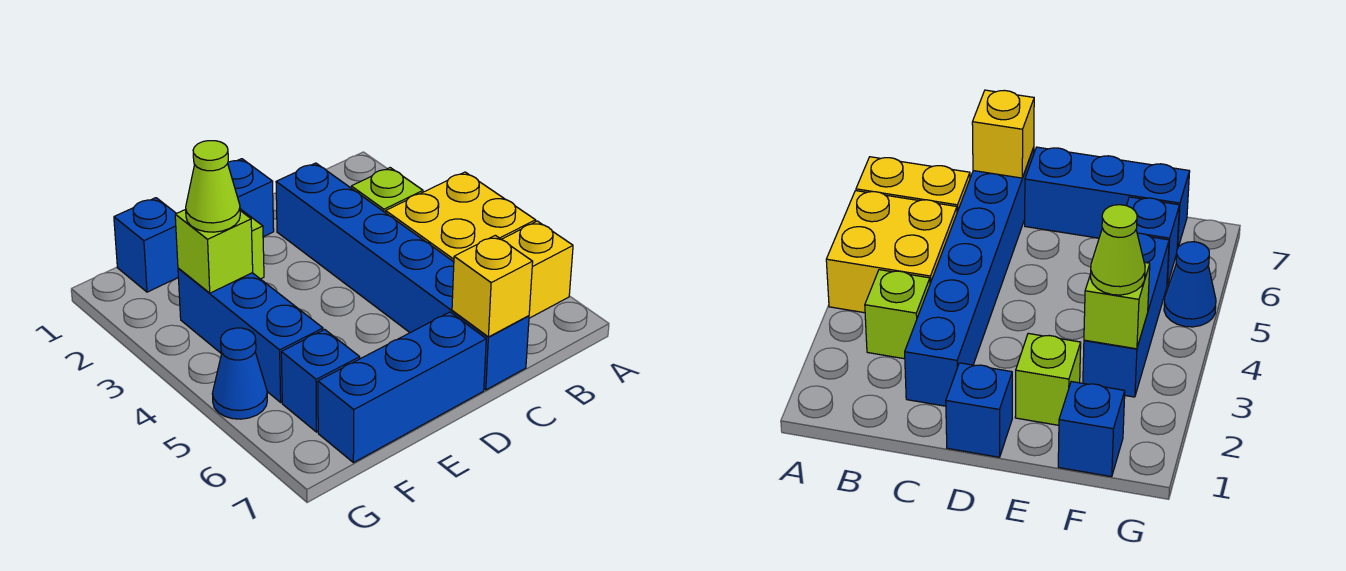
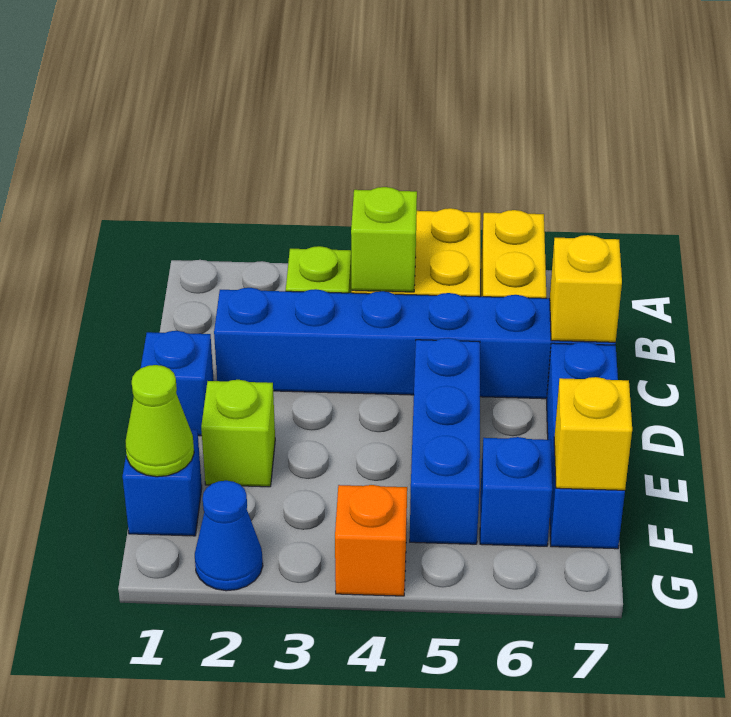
blue brick F3:F5 level 1 -> blue brick D5:F5 level 1
lime brick F3 level 2 -> lime brick B4 level 2
lime cone F3 level 3 -> lime cone F1 level 2
none -> yellow brick F7 level 2
none -> orange brick G4 level 1
blue cone G5 level 1 -> blue cone G2 level 1

